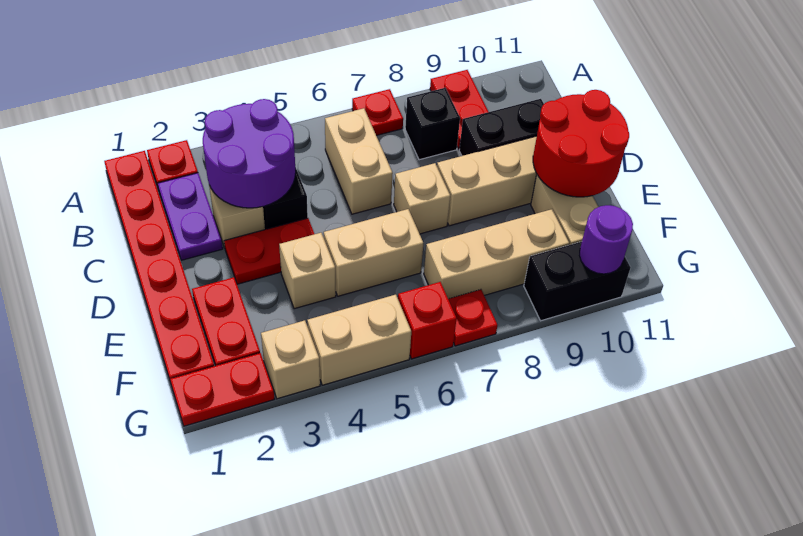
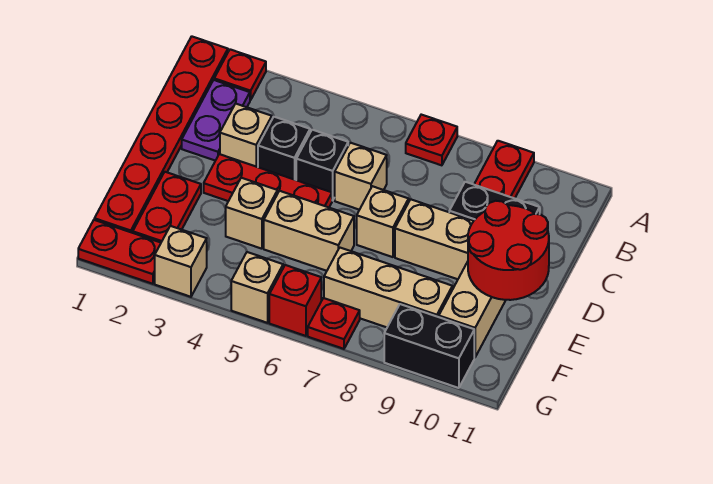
purple round brick B3:C4 level 2 -> none
tan brick B6:C6 level 1 -> tan brick C6 level 1
black brick B8 level 1 -> black brick C5 level 1
red plate D3:D4 level 1 -> red plate D3:D5 level 1
tan brick G4:G5 level 1 -> tan brick G5 level 1
purple round brick G10 level 2 -> none

